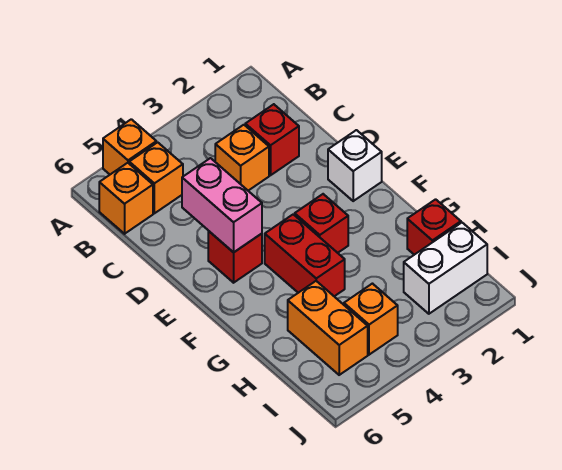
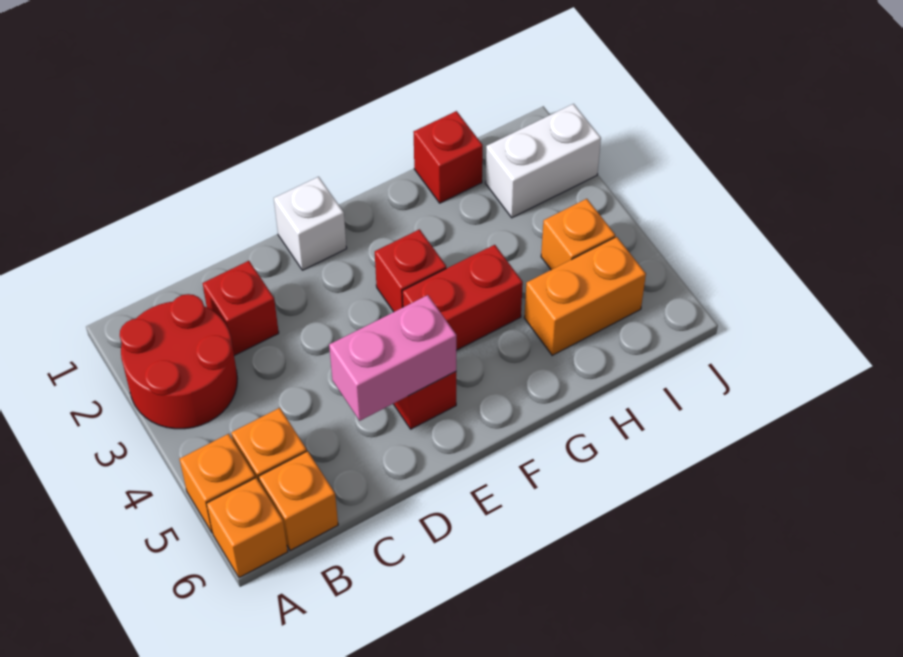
none -> red round brick A2:B3 level 1
orange brick C3 level 1 -> orange brick A6 level 1
white brick I1:I2 level 1 -> white brick I2:J2 level 1

